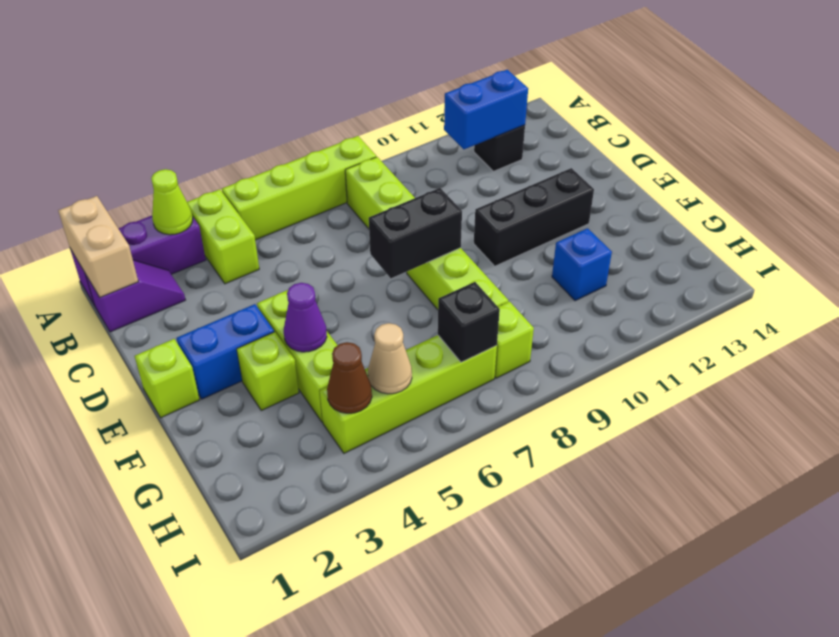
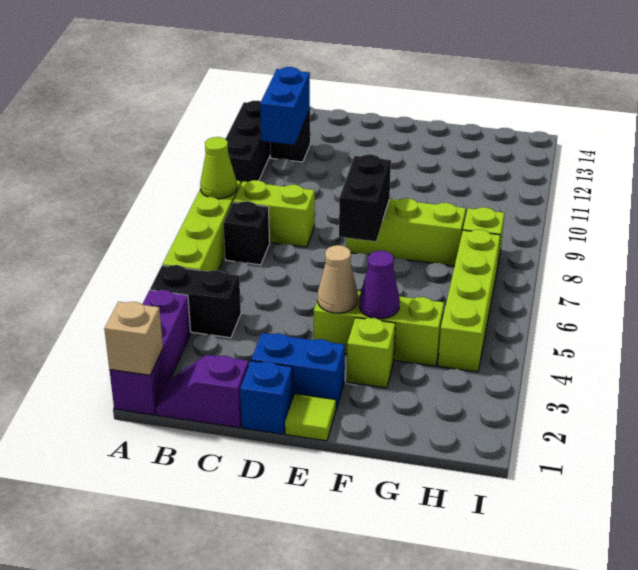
tan brick A1:B1 level 2 -> tan brick A1 level 2
lime cone A3 level 2 -> lime cone A8 level 2
lime brick A4:B4 level 1 -> black brick A4:B4 level 1
purple slope B1:B2 level 1 top 1 -> purple slope B1:C1 level 1 top C
lime brick E1 level 1 -> lime tile E1 level 1
blue brick E2:E3 level 1 -> blue brick D2:E2 level 1
black brick E10:E12 level 1 -> black brick A10:A12 level 1
blue brick G11 level 1 -> blue brick D1 level 1
brown cone H4 level 2 -> none
tan cone H5 level 2 -> tan cone E4 level 2
black brick H7 level 2 -> black brick B7 level 1

